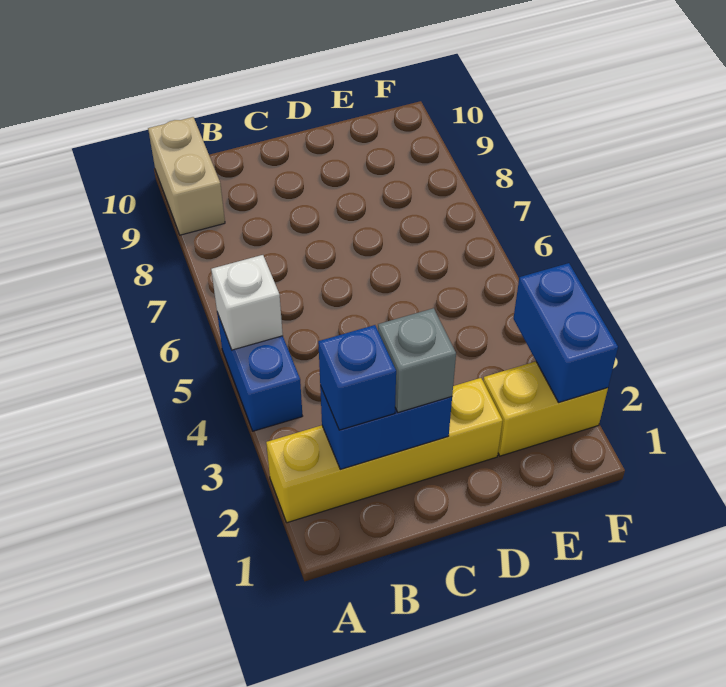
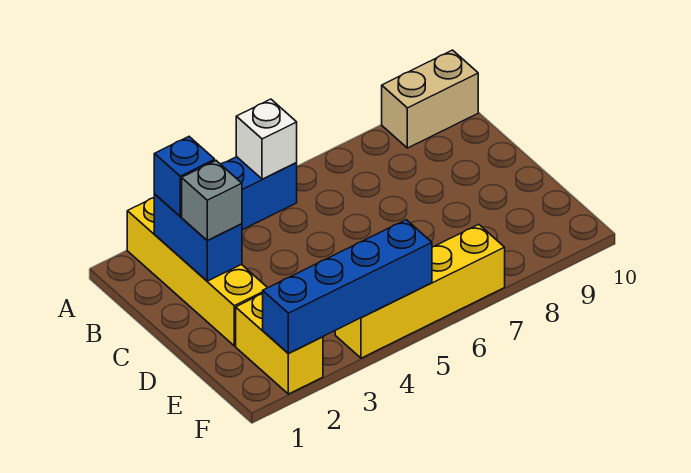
blue brick F2:F3 level 2 -> blue brick F2:F5 level 2
none -> yellow brick F4:F7 level 1

